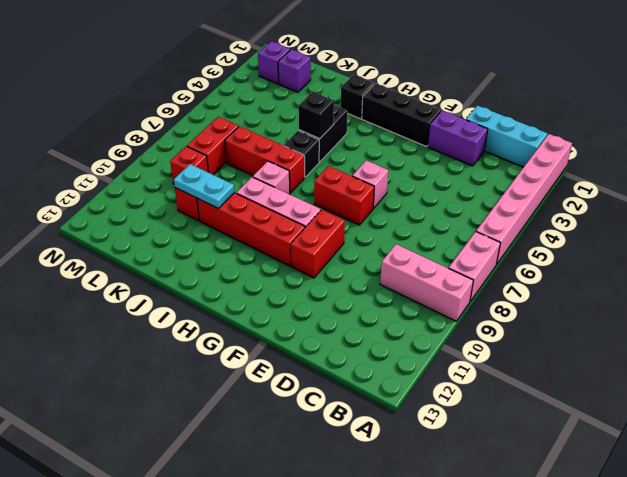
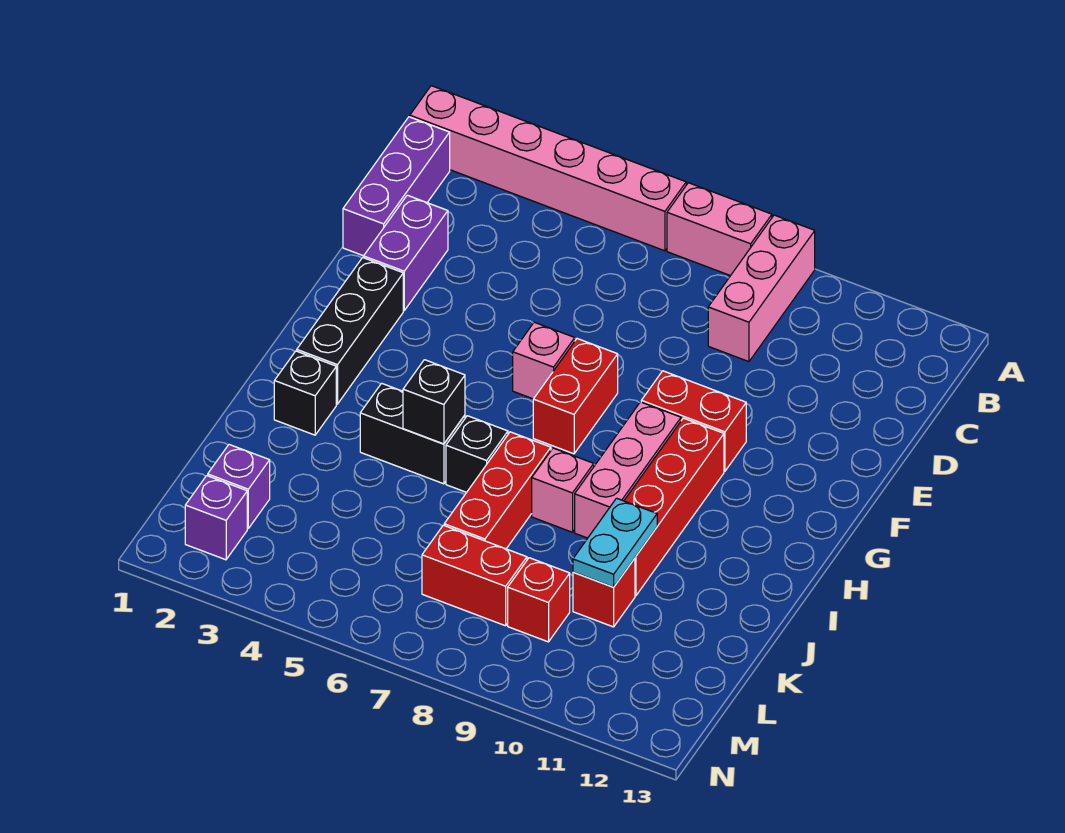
cyan brick B1:D1 level 1 -> purple brick B1:D1 level 1

